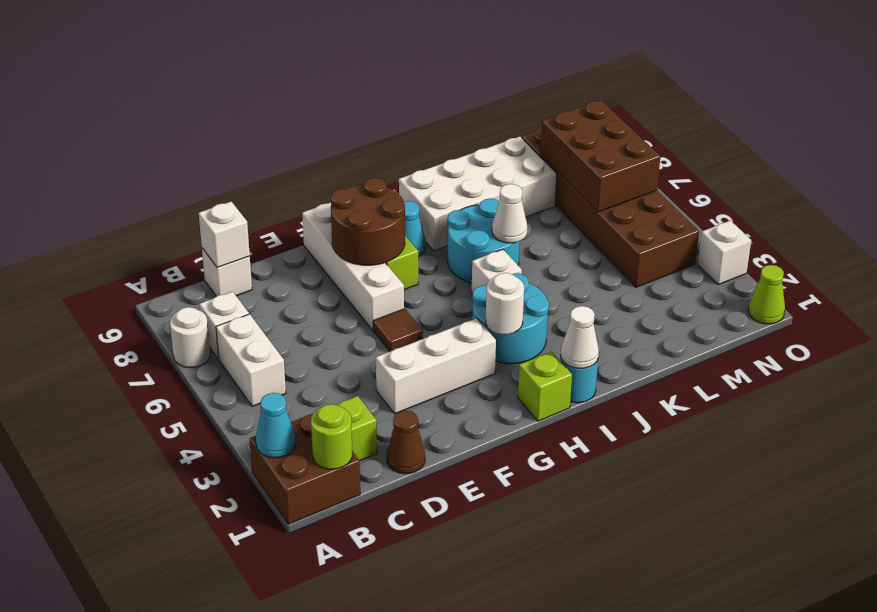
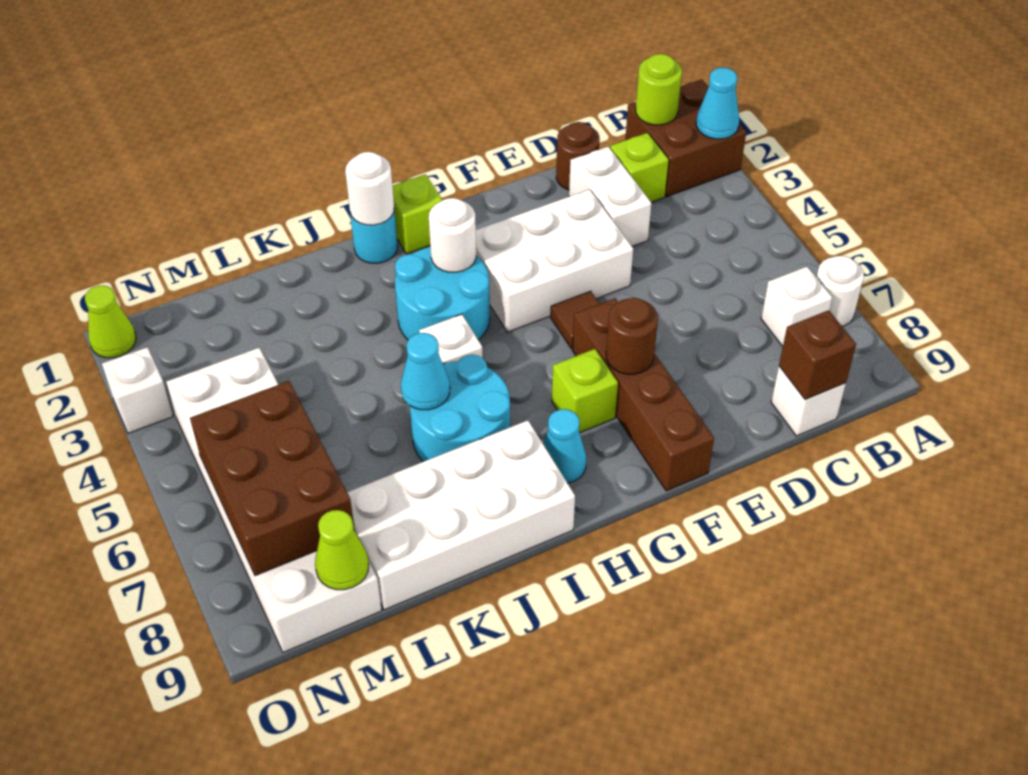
white brick B5:B6 level 1 -> white brick D2:D3 level 1
white brick C9 level 2 -> brown brick C9 level 2
brown cone D1 level 1 -> brown round brick D1 level 1
white brick E3:G3 level 1 -> white brick E3:G4 level 1
white brick F6:F9 level 1 -> brown brick F6:F9 level 1
brown round brick F7:G8 level 2 -> brown round brick F7 level 2
white cone I1 level 2 -> white round brick I1 level 2
white cone J6 level 2 -> cyan cone J6 level 2
brown brick M4:N9 level 1 -> white brick M4:N9 level 1
none -> lime cone M9 level 2

